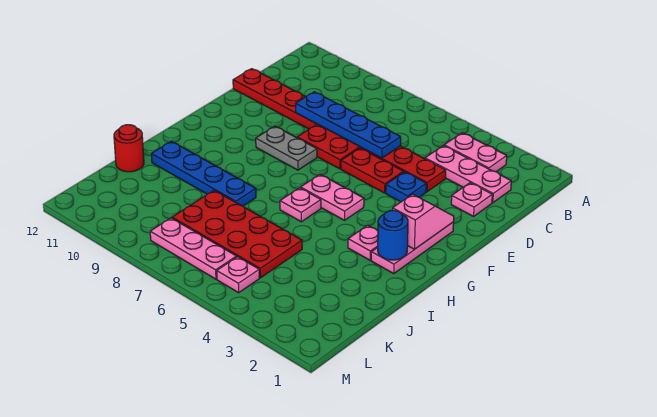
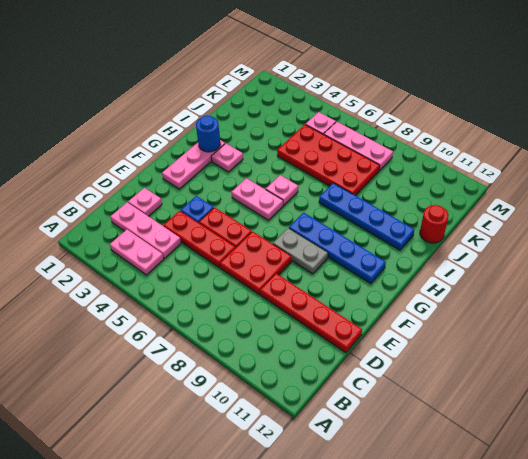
blue plate D6:D9 level 2 -> blue plate G8:G11 level 1
pink slope F2:G2 level 2 top G -> none

